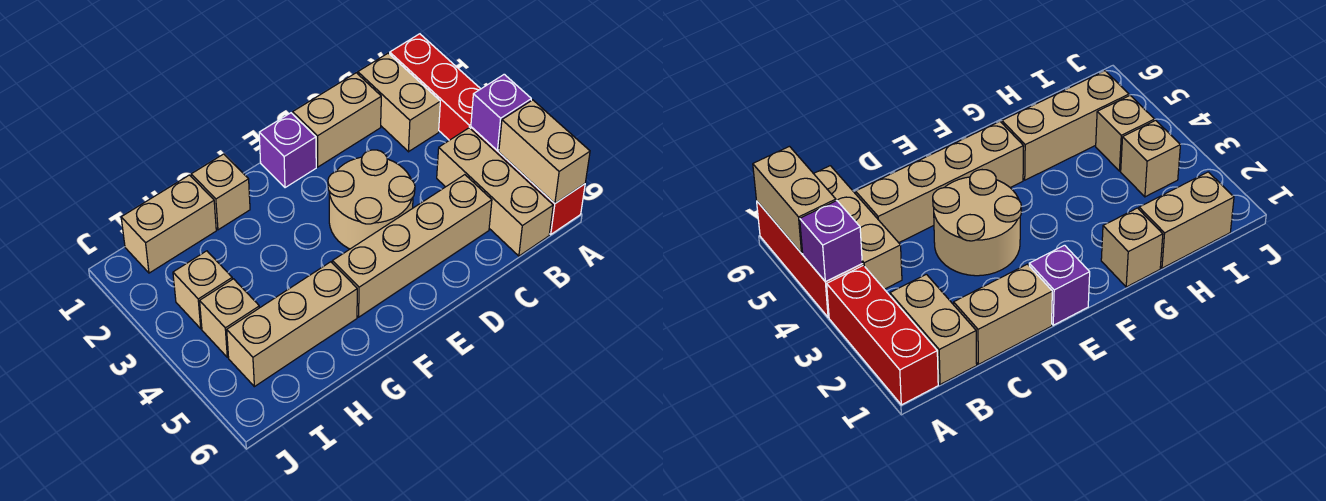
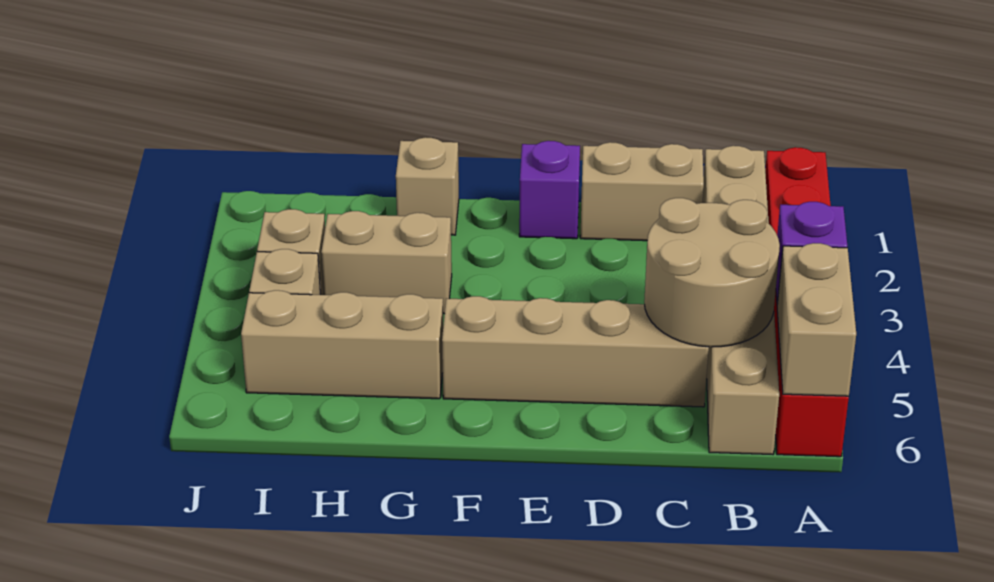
tan round brick D3:E4 level 1 -> tan round brick B4:C5 level 2
tan brick H1:I1 level 1 -> tan brick G3:H3 level 1

